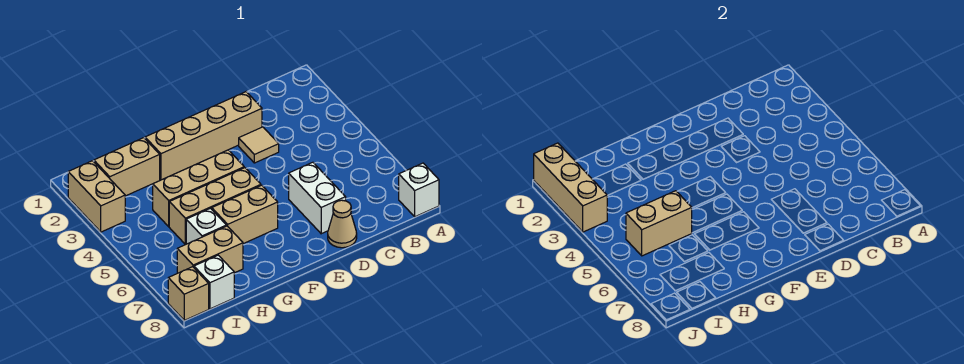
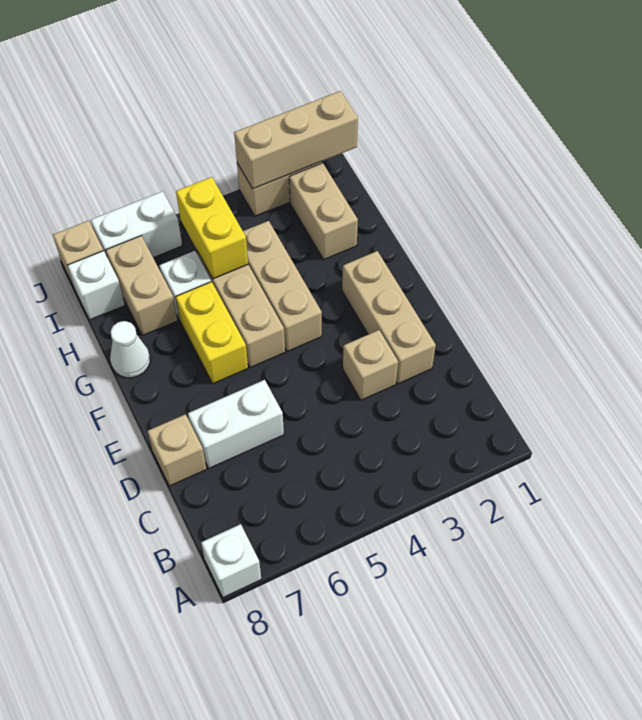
tan brick D2:G2 level 1 -> tan brick D2:F2 level 1
tan tile D3 level 1 -> tan brick D3 level 1
tan cone D8 level 1 -> tan brick D8 level 1
tan brick F6:G6 level 1 -> yellow brick F6:G6 level 1
none -> white cone G8 level 1
tan brick H5:I5 level 2 -> yellow brick H5:I5 level 2
none -> white brick J6:J7 level 1

